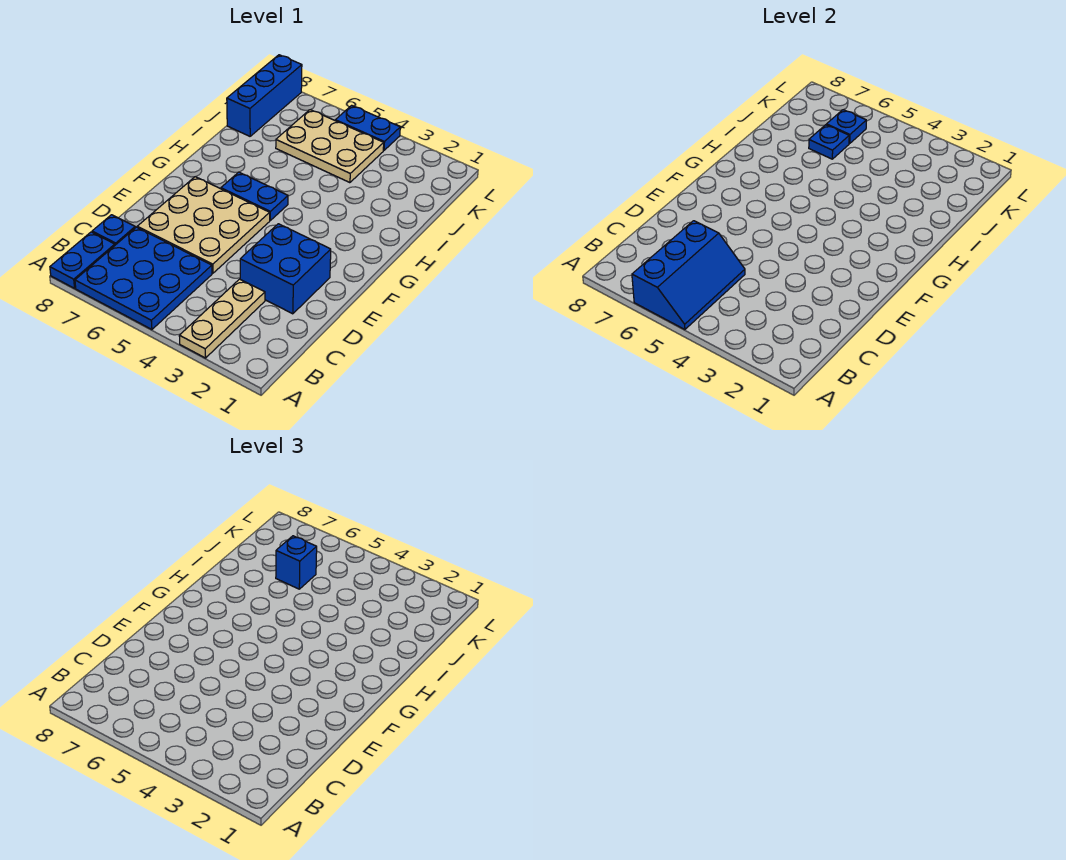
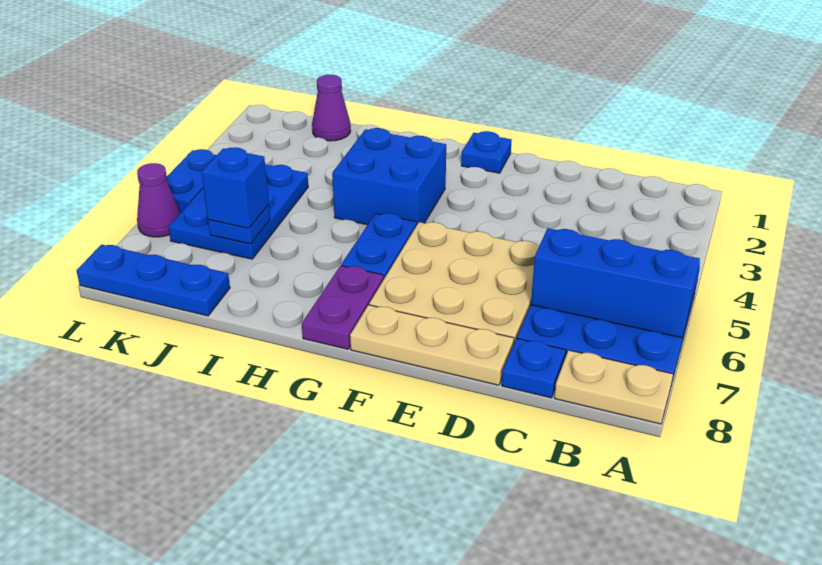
tan plate A3:C3 level 1 -> tan plate D8:F8 level 1
blue plate A8:B8 level 1 -> tan plate A8:B8 level 1
blue brick D2:E3 level 1 -> blue brick G3:H4 level 1
none -> purple plate G7:G8 level 1
none -> purple cone J1 level 1
tan plate J4:K6 level 1 -> blue plate J4:K6 level 1
blue brick J8:L8 level 1 -> blue plate J8:L8 level 1
blue plate K6 level 2 -> blue plate F1 level 1
none -> purple cone L6 level 1

